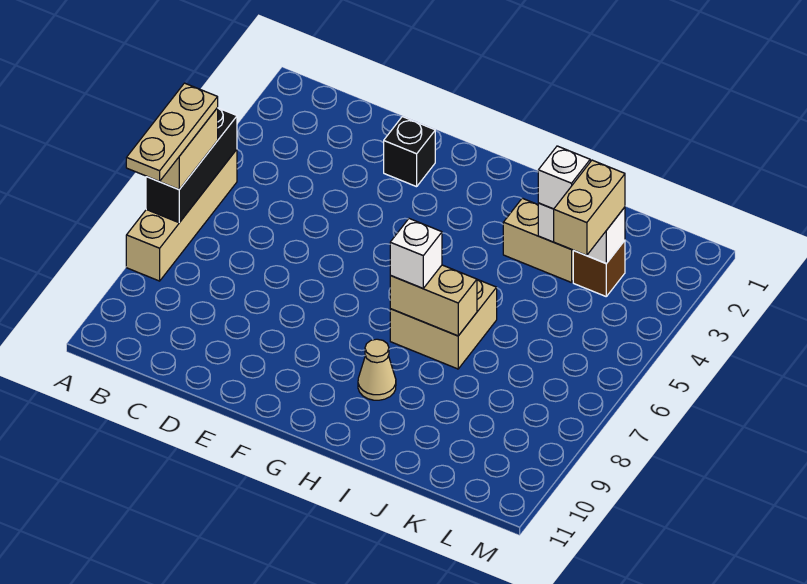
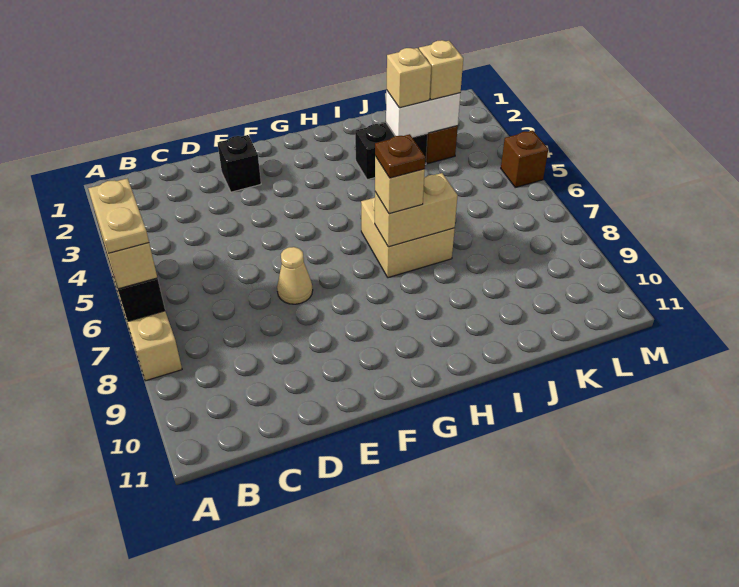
tan plate A6:A8 level 4 -> tan plate A6:A7 level 4
white brick H7 level 3 -> tan brick H7 level 3
none -> brown plate H7 level 4
tan cone H9 level 1 -> tan cone E7 level 1
tan brick I3:J3 level 1 -> black brick I3:J3 level 1
white brick J3 level 3 -> tan brick J3 level 3
tan brick K3:K4 level 3 -> tan brick K3 level 3
none -> brown brick M5 level 1

